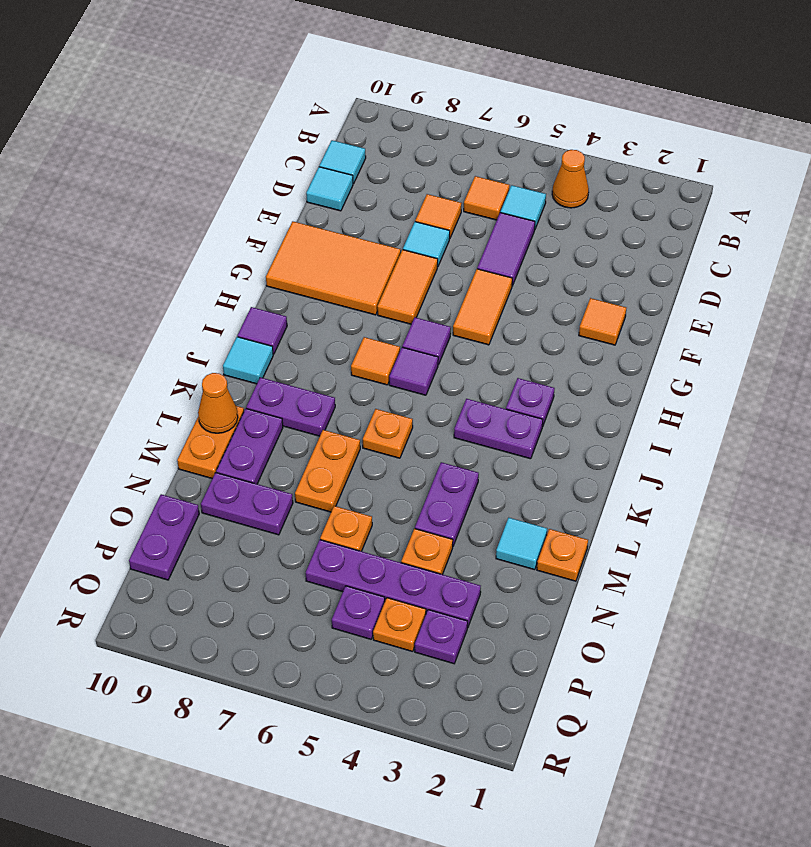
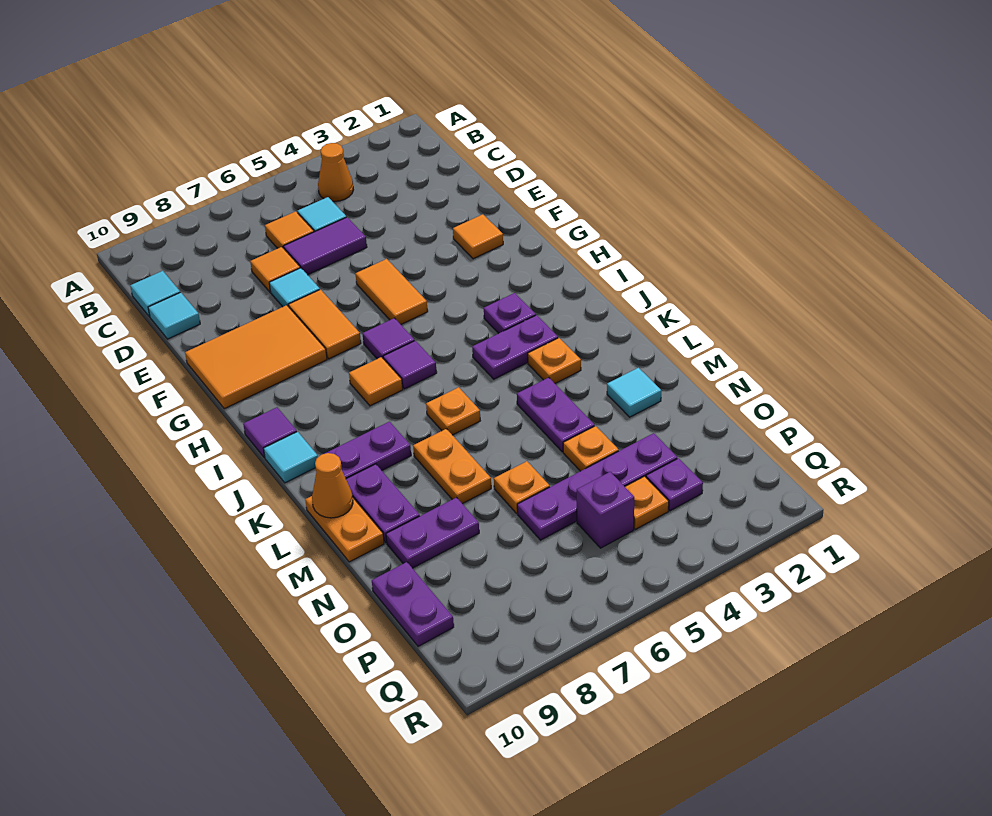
purple tile D5:E5 level 1 -> purple tile D5:D6 level 1
orange plate M1 level 1 -> orange plate K3 level 1
purple plate P5 level 1 -> purple brick P5 level 1

